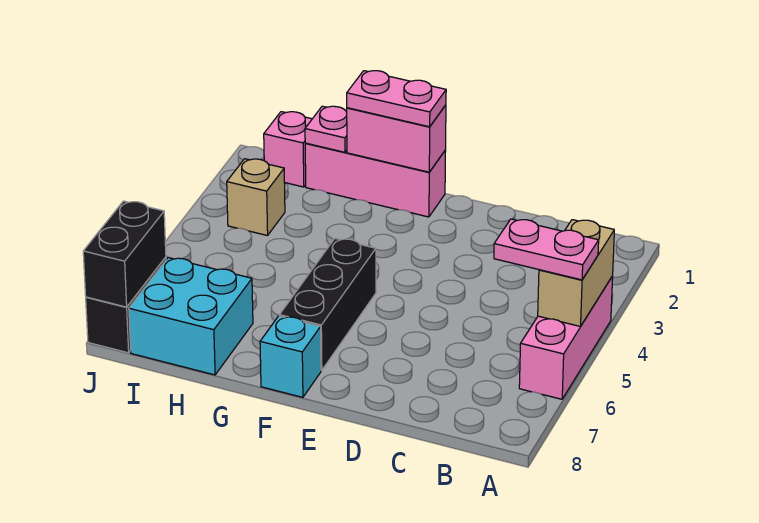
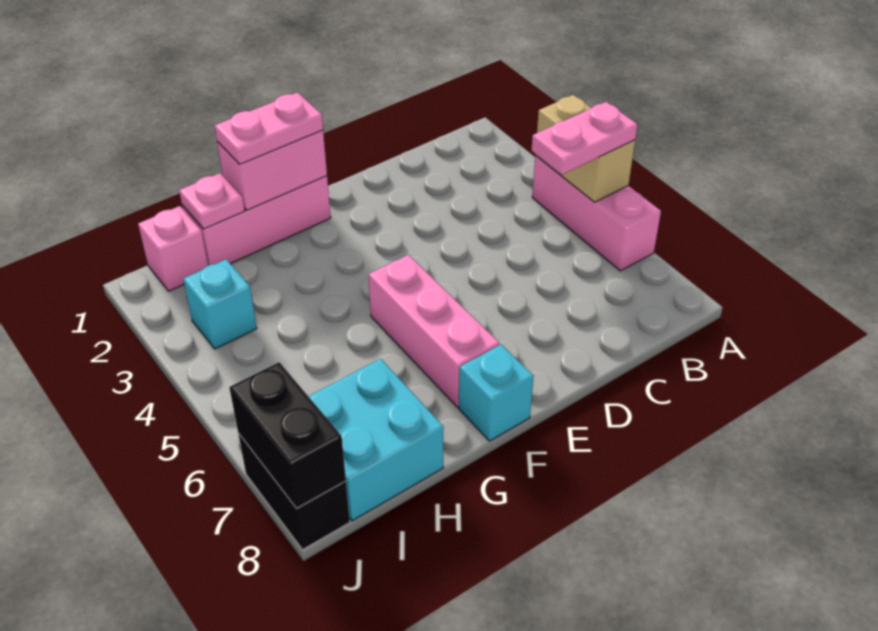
black brick F5:F7 level 1 -> pink brick F5:F7 level 1
tan brick I3 level 1 -> cyan brick I3 level 1

